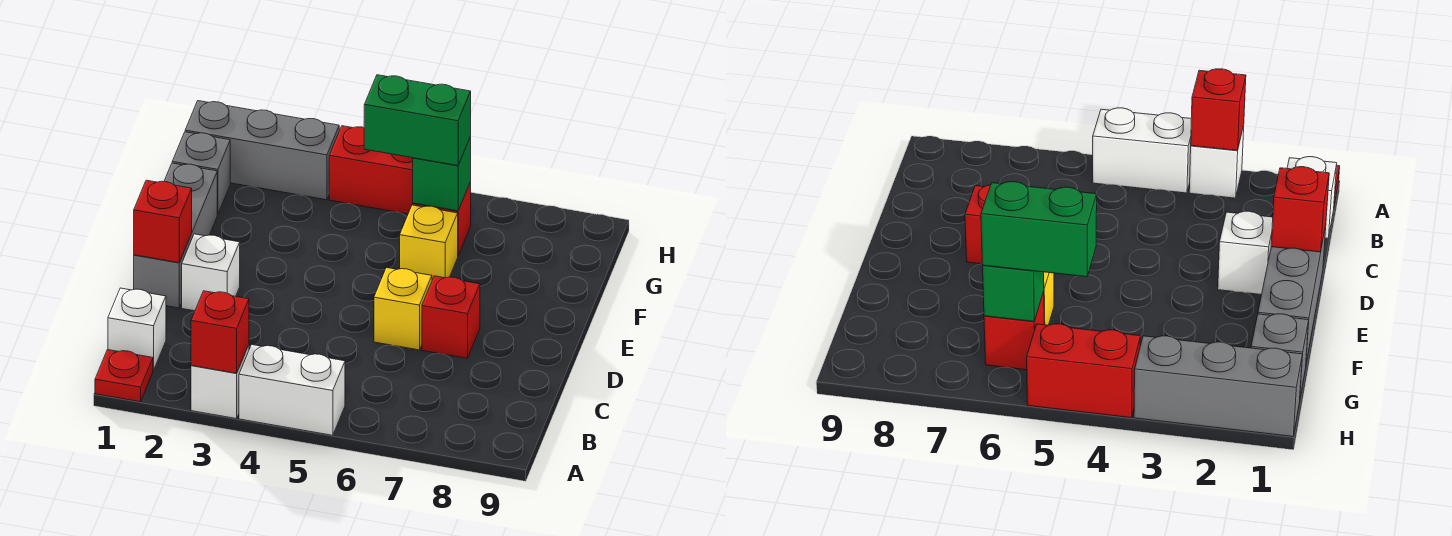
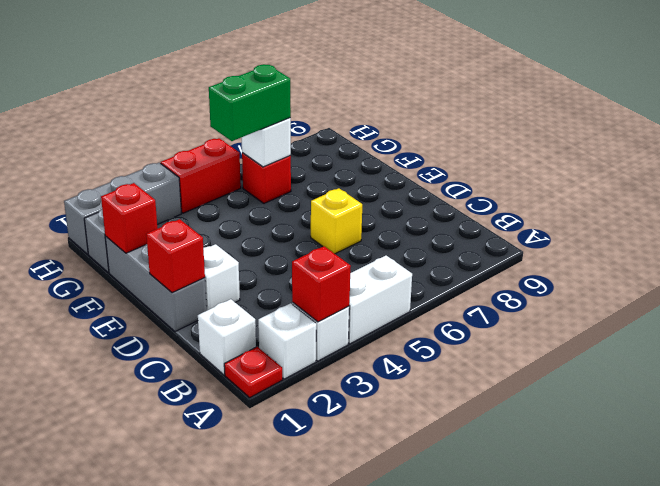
none -> white brick A2 level 1
red brick D7 level 1 -> red brick F1 level 2
yellow brick F6 level 1 -> none
green brick G6 level 2 -> white brick G6 level 2

